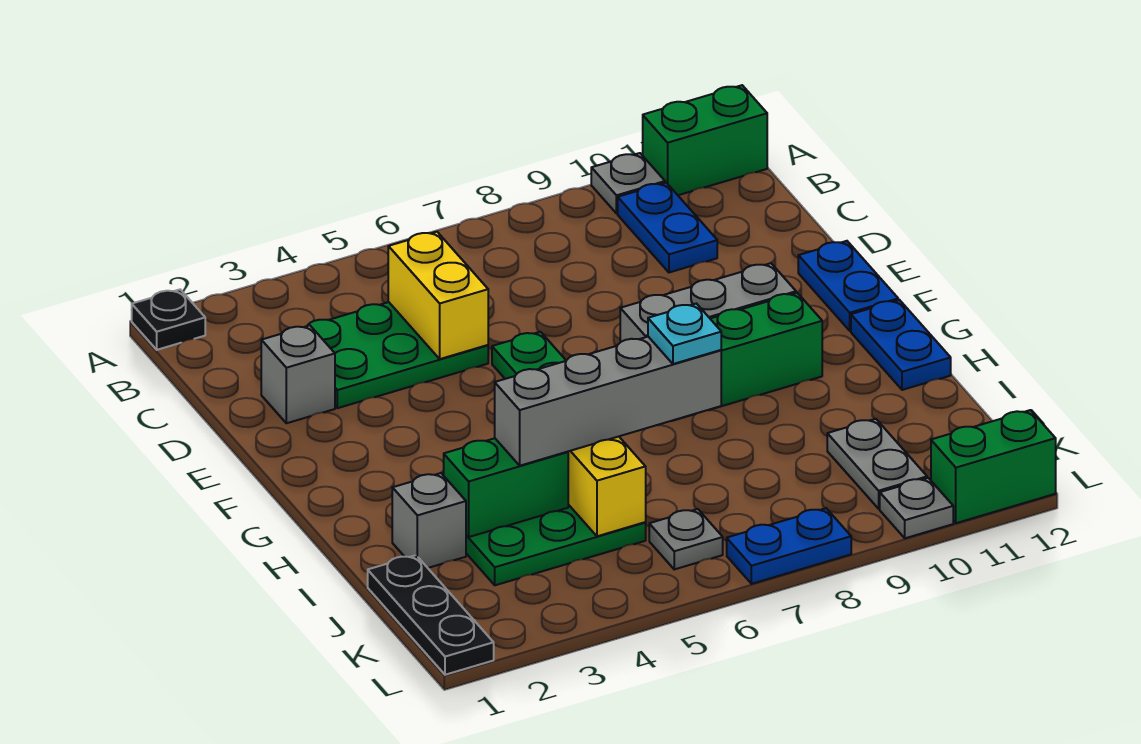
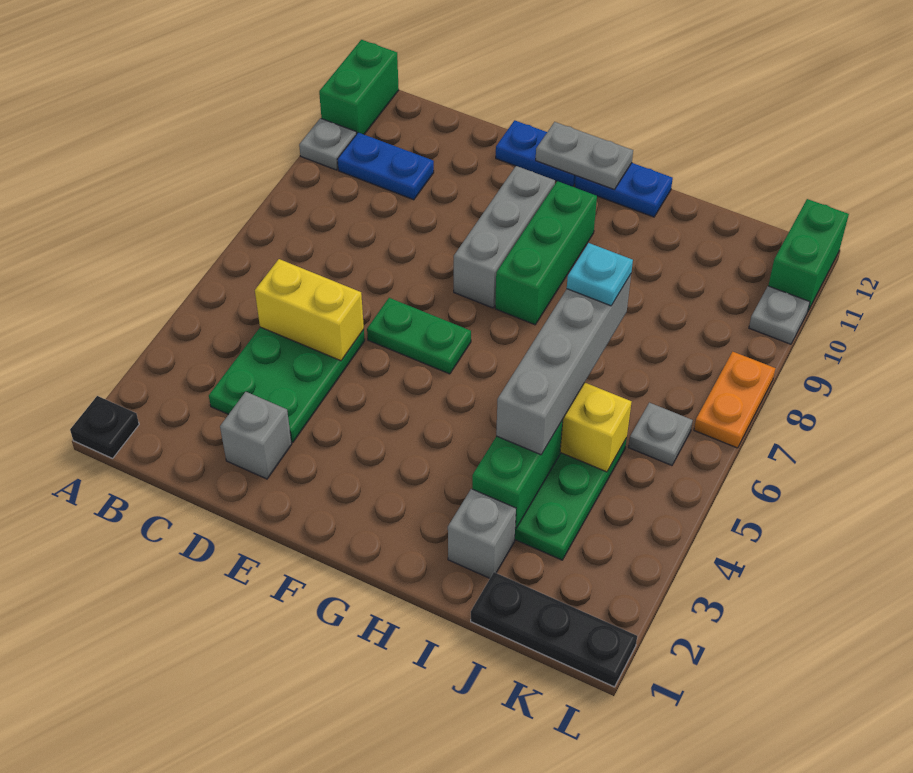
grey plate J10:K10 level 1 -> grey plate F12:G12 level 2
blue plate L7:L8 level 1 -> orange plate L7:L8 level 1

